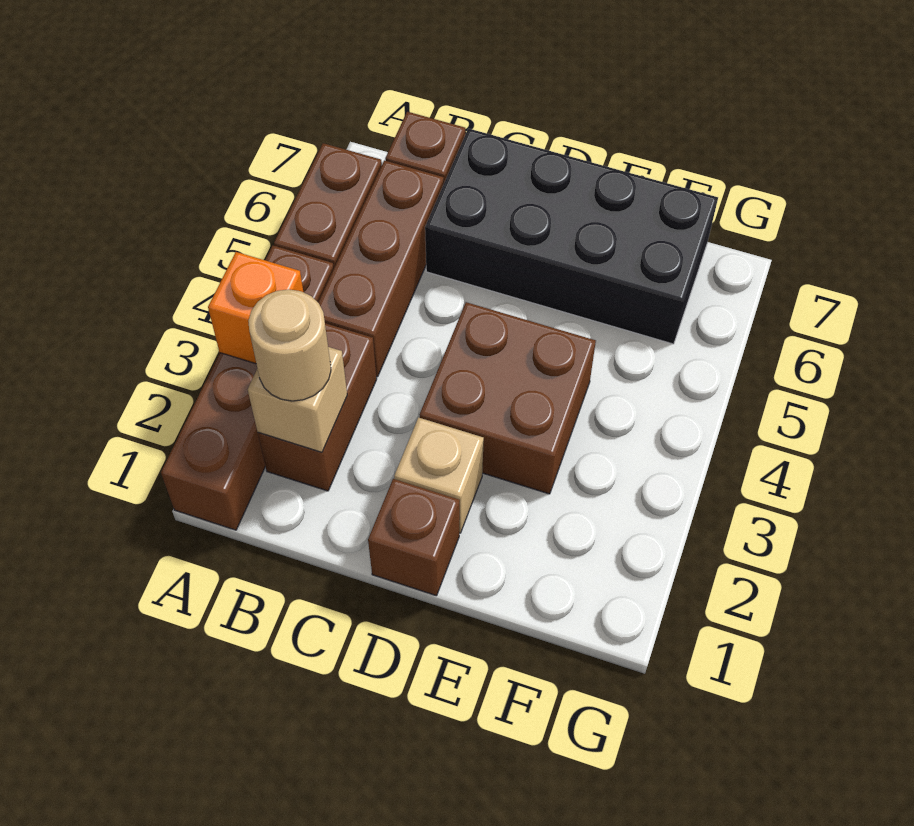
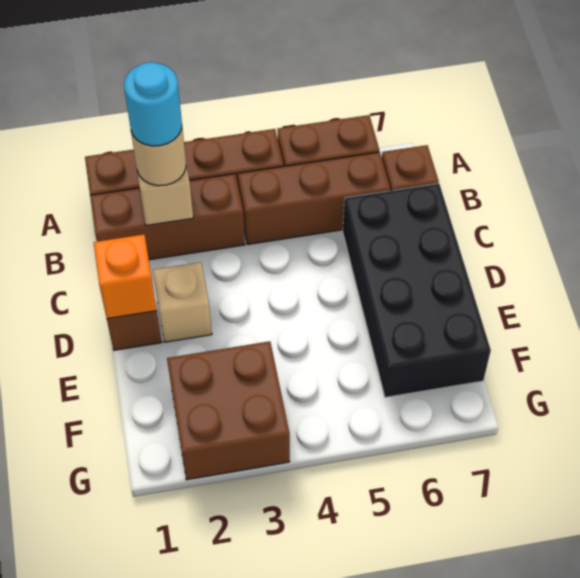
orange brick A3 level 2 -> orange brick D1 level 2
brown brick B2:B3 level 1 -> brown brick B1:B3 level 1
none -> cyan round brick B2 level 4
brown brick D3:E4 level 1 -> brown brick F2:G3 level 1

